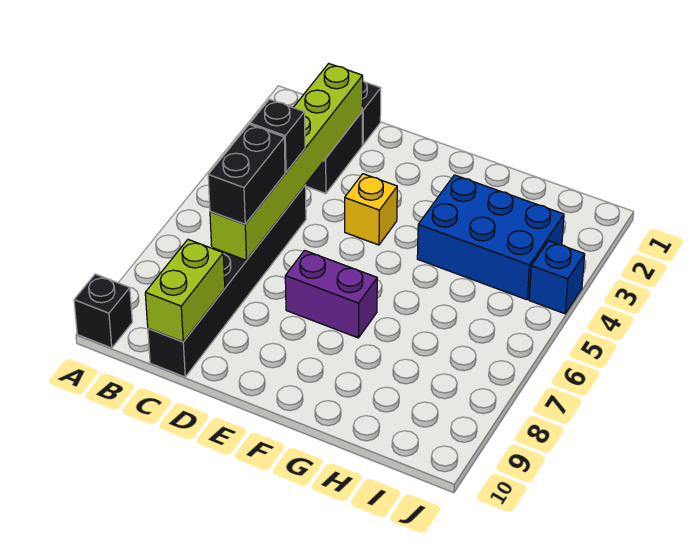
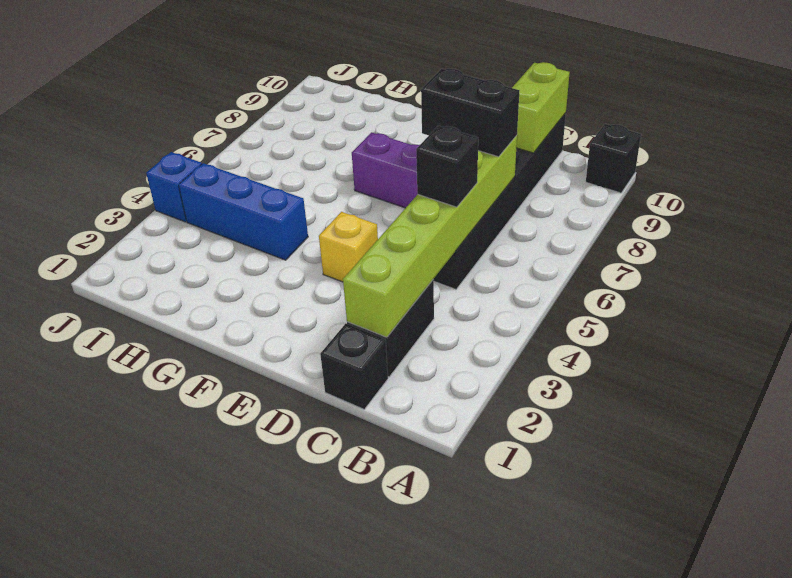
black brick C6:C7 level 3 -> black brick C7:D7 level 3
blue brick G3:I4 level 1 -> blue brick G4:I4 level 1

